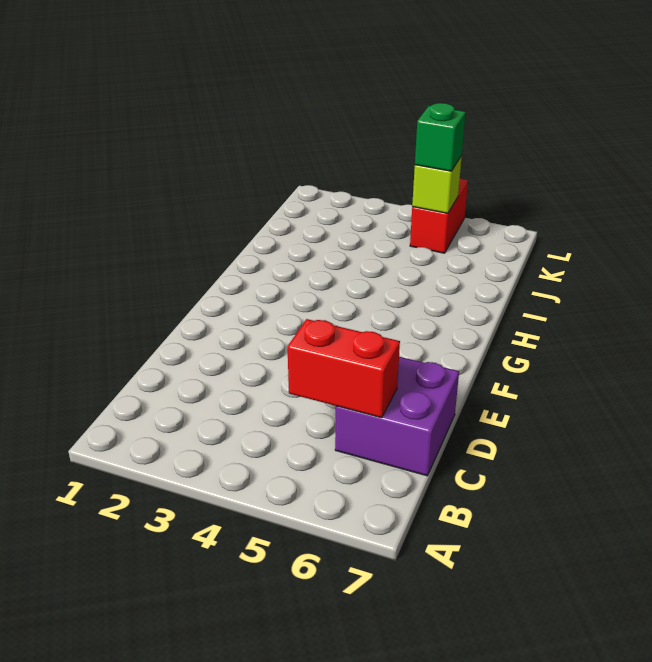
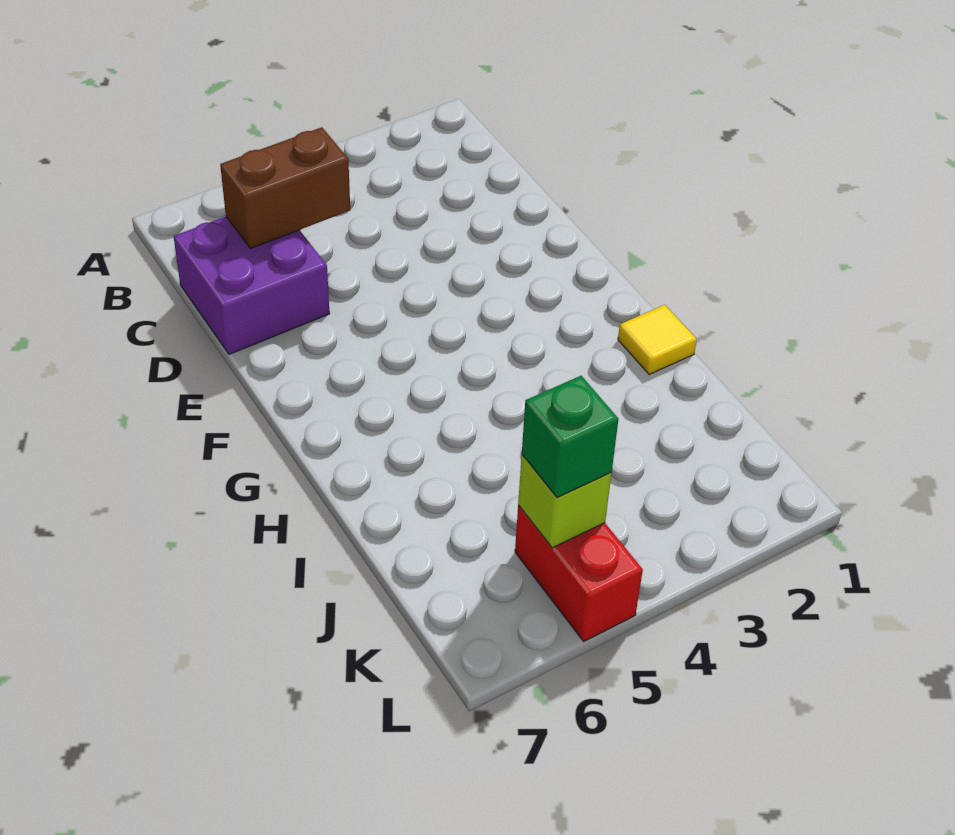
red brick C5:C6 level 2 -> brown brick C5:C6 level 2
none -> yellow tile H1 level 1

